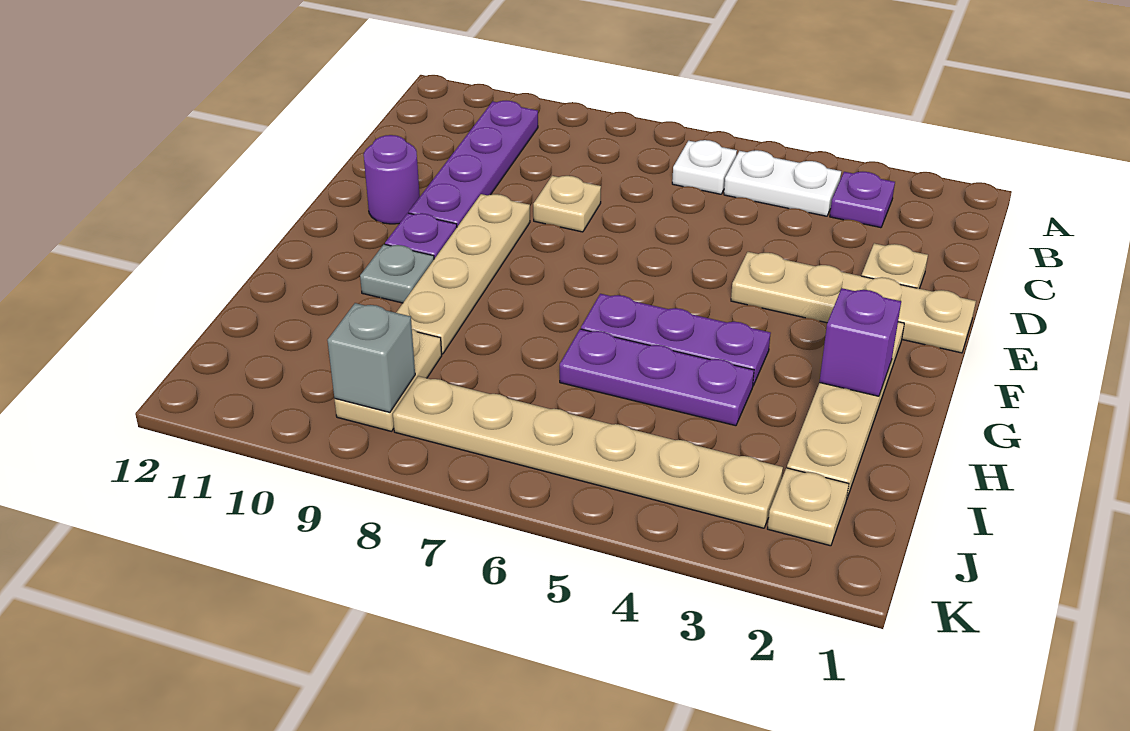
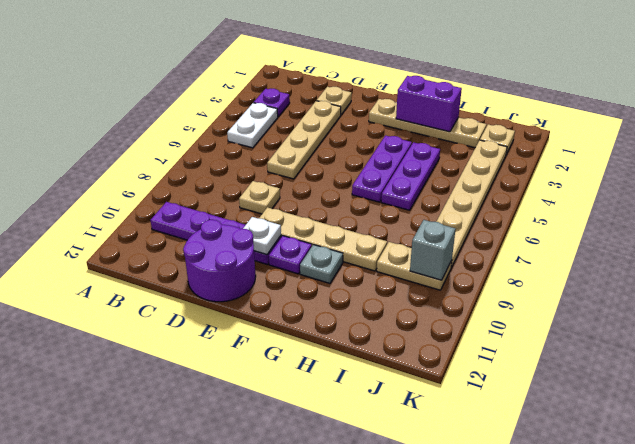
white plate B6 level 1 -> white plate E10 level 2
tan plate E1:E4 level 1 -> tan plate D3:D6 level 1
purple round brick E11 level 1 -> purple round brick D11:E12 level 1
purple brick G2 level 2 -> purple brick G2:H2 level 2

